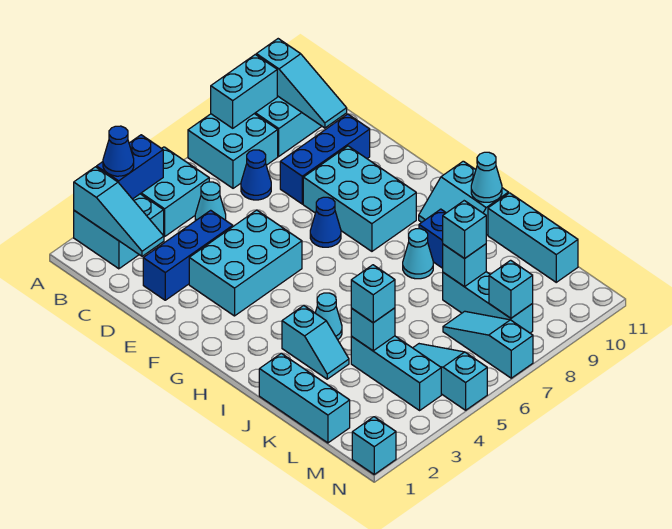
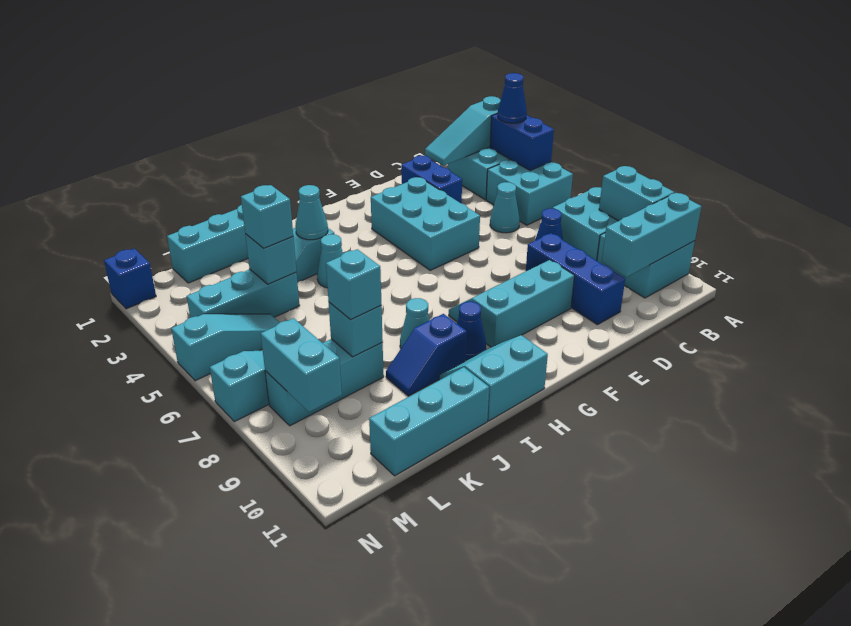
cyan slope A10:C10 level 2 top A -> cyan brick A10:C10 level 2
blue brick D2:D4 level 1 -> blue brick D2:D3 level 1
cyan brick E8:G9 level 1 -> cyan slope E8:G9 level 1 top 9
blue cone F7 level 1 -> blue cone H9 level 1
cyan cone I11 level 2 -> cyan cone I3 level 2
cyan brick M8 level 2 -> cyan brick M8:M9 level 2
cyan brick N1 level 1 -> blue brick N1 level 1

